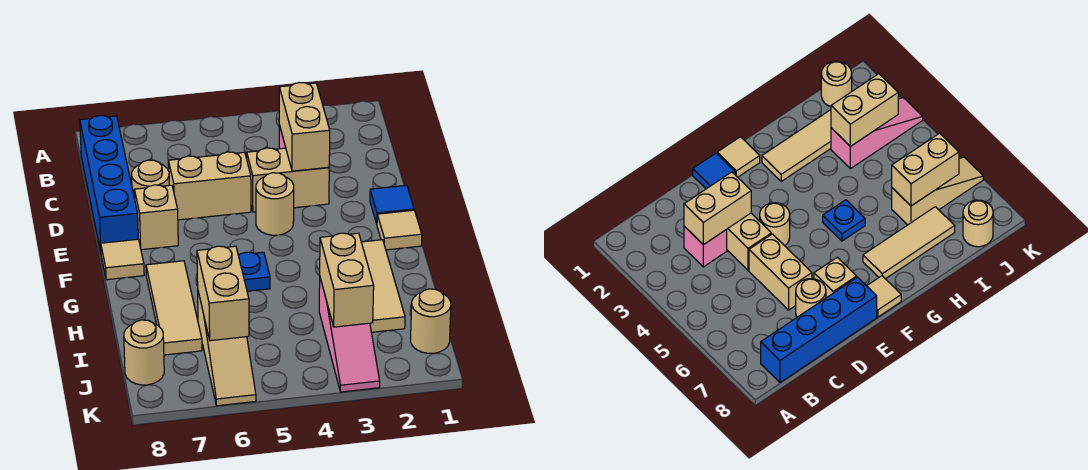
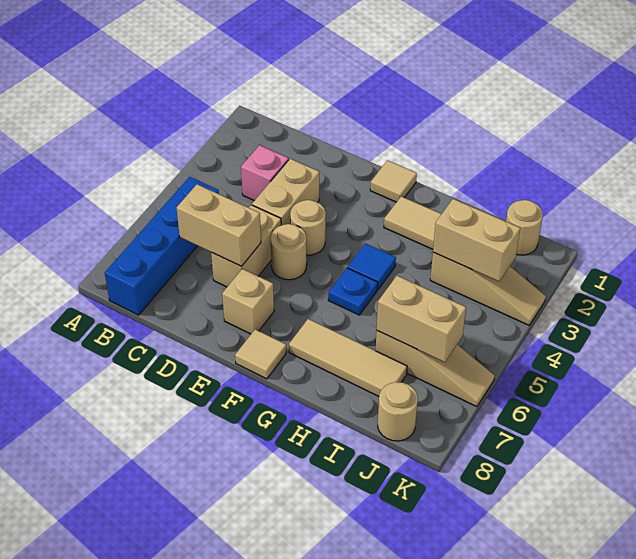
blue brick B8:E8 level 1 -> blue brick B5:B8 level 1
tan brick C3:D3 level 2 -> tan brick C6:D6 level 2
tan round brick D7 level 1 -> tan round brick E5 level 1
blue tile E1 level 1 -> blue tile G4 level 1
pink slope I3:K3 level 1 top I -> tan slope I3:K3 level 1 top I

